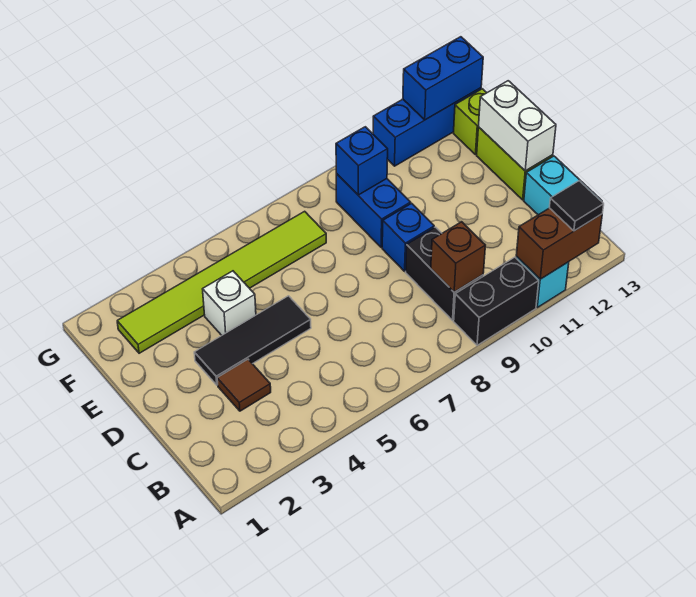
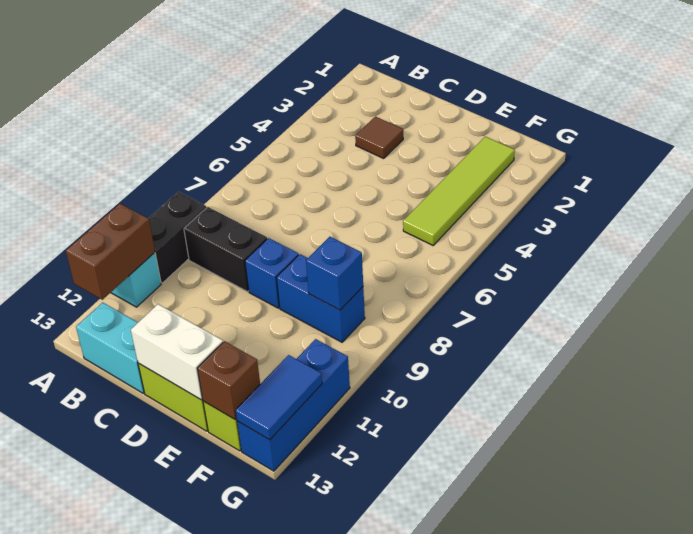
black tile A12 level 3 -> none
brown brick B9 level 2 -> brown brick F13 level 2
black tile D3:D5 level 1 -> none
white brick E4 level 1 -> none
lime tile F2:F7 level 1 -> lime tile F2:F5 level 1
blue brick G12:G13 level 2 -> blue tile G12:G13 level 2

